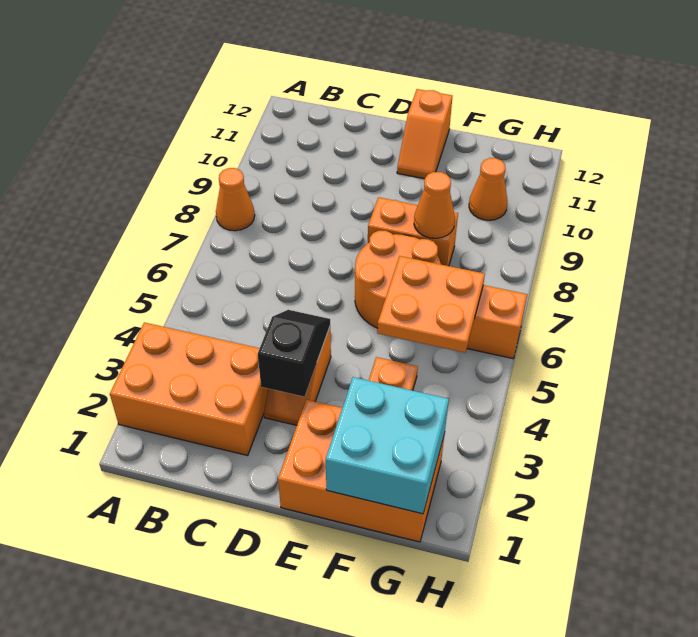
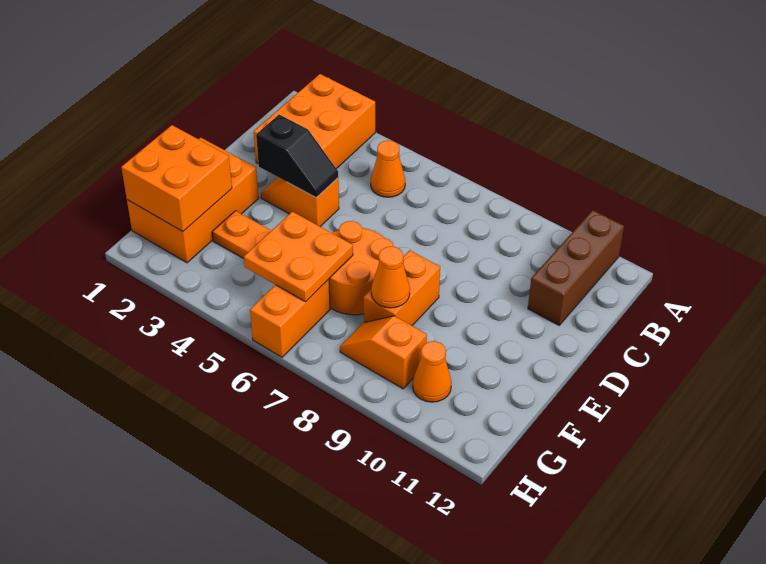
orange cone A8 level 1 -> orange cone B5 level 1
none -> brown brick A11:C11 level 1
orange slope E11:E12 level 1 top 12 -> orange slope G8:G9 level 1 top 9
cyan brick F1:G2 level 2 -> orange brick F1:G2 level 2

